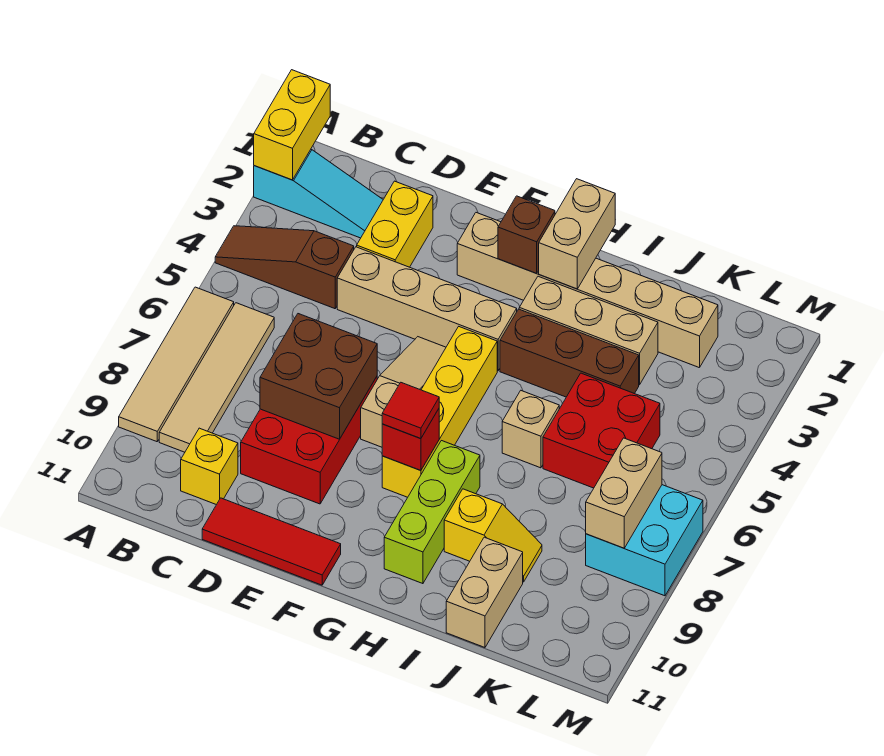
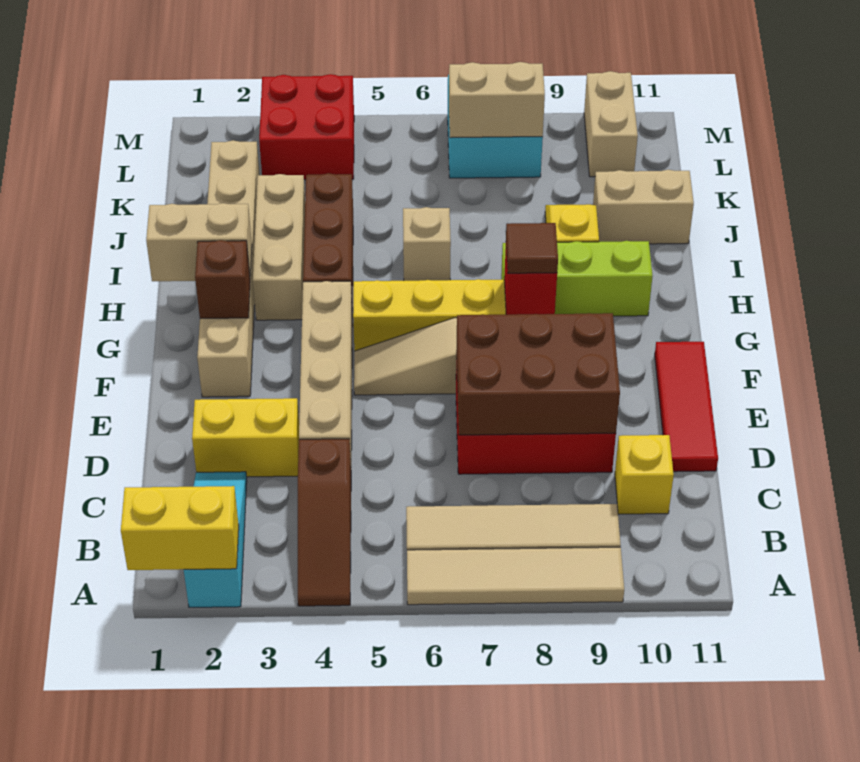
brown brick D7:E8 level 2 -> brown brick D7:E9 level 2
red tile G8 level 3 -> brown tile G8 level 3
red brick J5:K6 level 1 -> red brick L3:M4 level 1
none -> tan brick L10:M10 level 1

